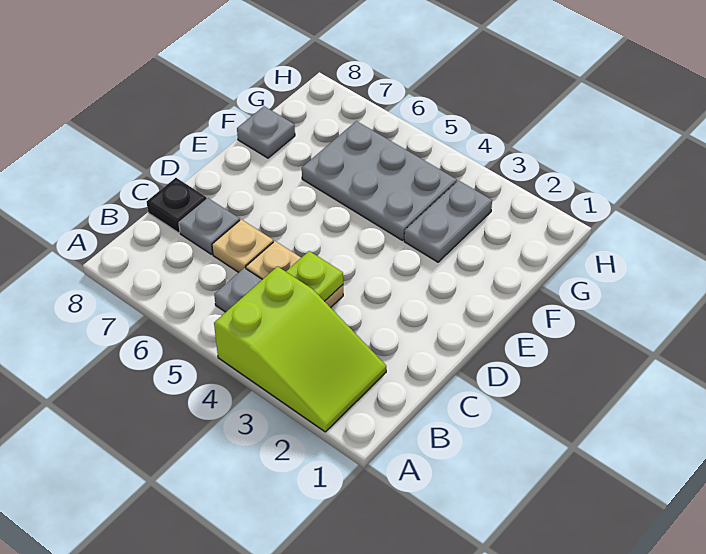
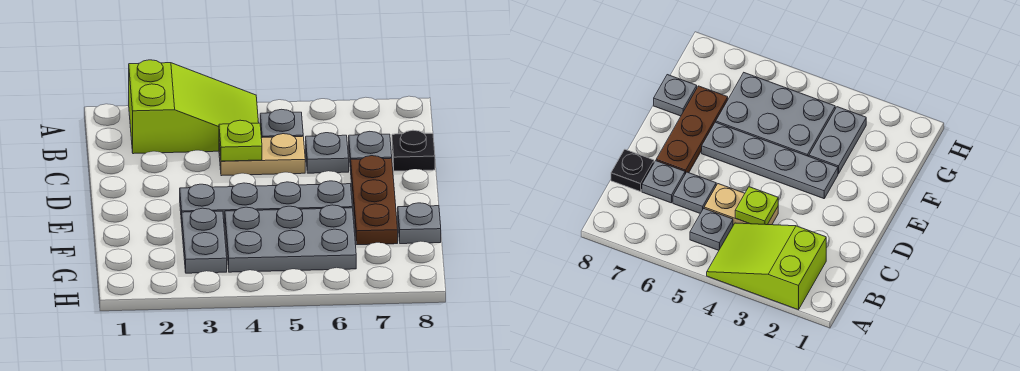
lime slope A2:B4 level 1 top 4 -> lime slope A2:B4 level 1 top 2
tan plate C6 level 1 -> grey plate C6 level 1
none -> brown plate D7:F7 level 1
none -> grey plate E3:E6 level 1

